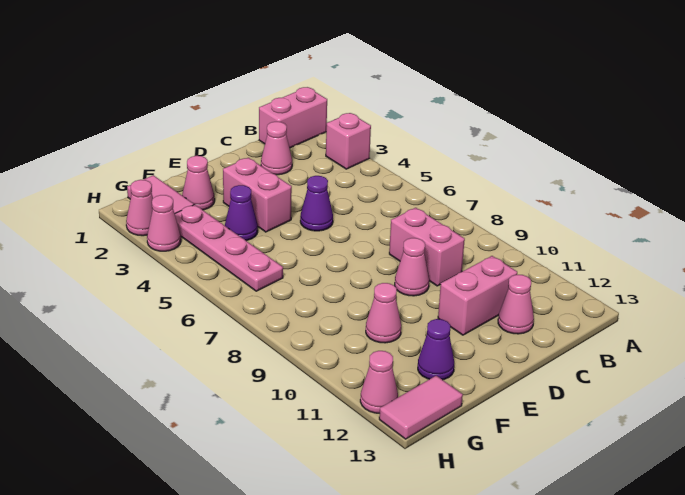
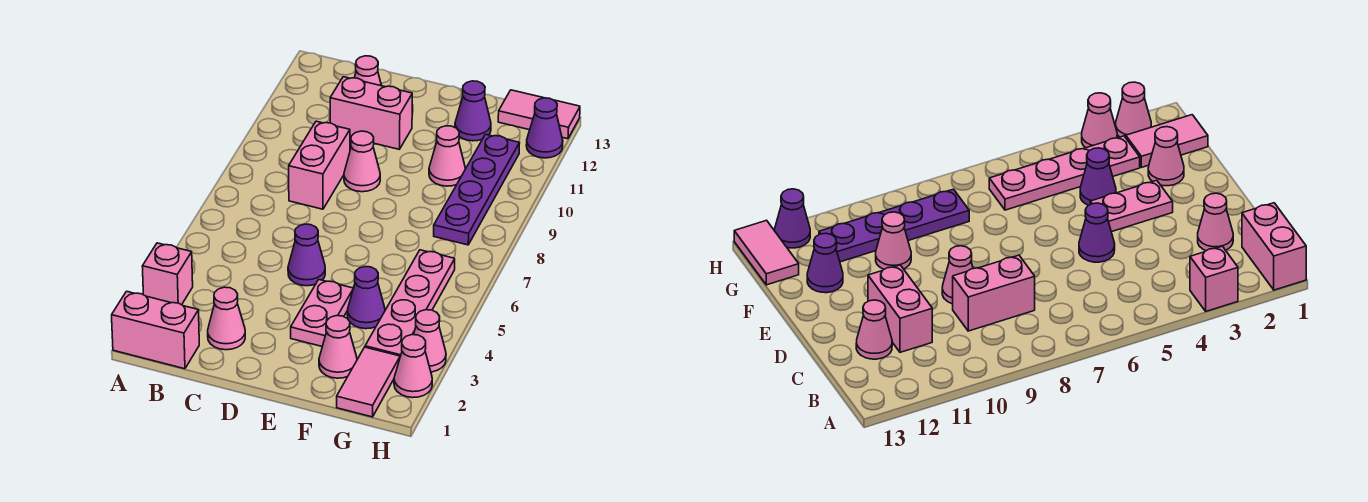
pink brick E3:E4 level 1 -> pink plate E3:E4 level 1
none -> purple plate G8:G11 level 1
pink cone H12 level 1 -> purple cone H12 level 1

